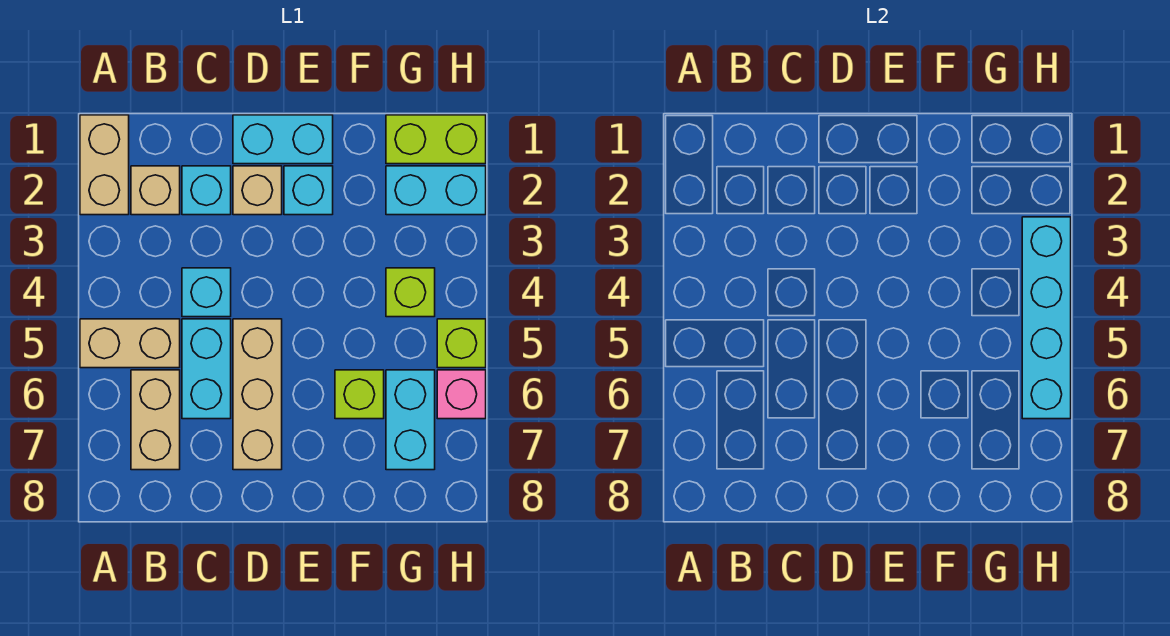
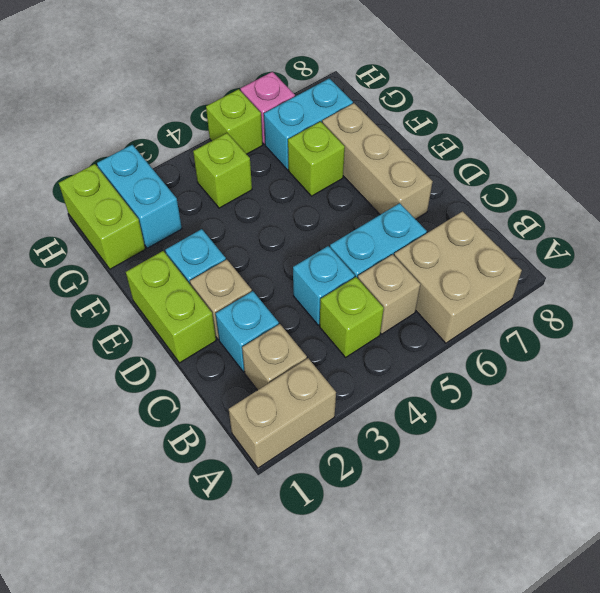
tan brick A5:B5 level 1 -> tan brick B5 level 1
none -> lime brick B4 level 1
tan brick B6:B7 level 1 -> tan brick A6:B7 level 1
cyan brick D1:E1 level 1 -> lime brick D1:E1 level 1
tan brick D5:D7 level 1 -> tan brick D7:F7 level 1
cyan brick H3:H6 level 2 -> none

